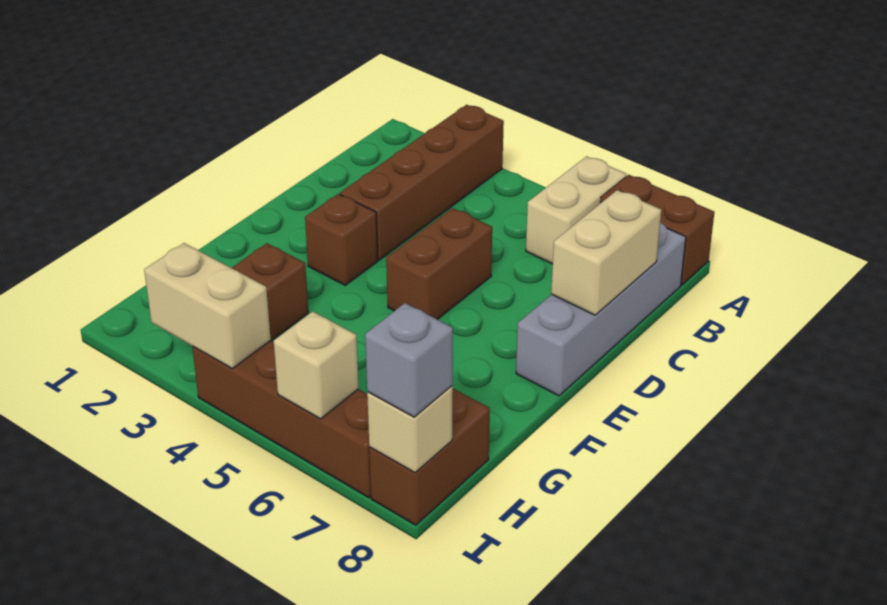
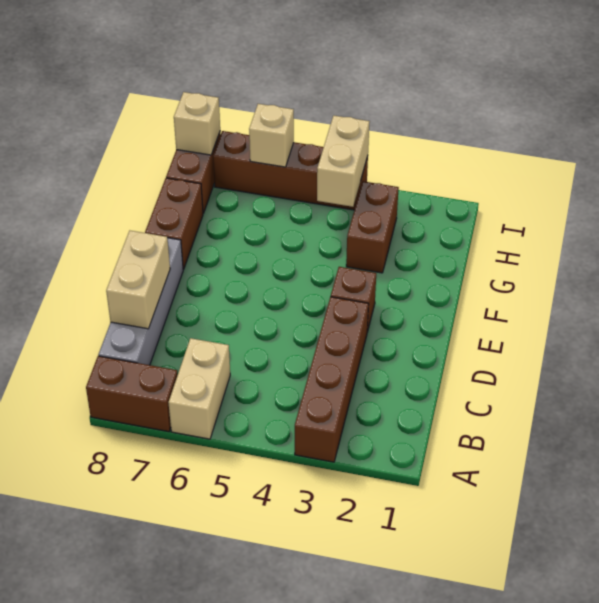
brown brick D5:E5 level 1 -> brown brick F8:G8 level 1
tan brick I3:I4 level 2 -> tan brick H4:I4 level 2
grey brick I8 level 3 -> none

